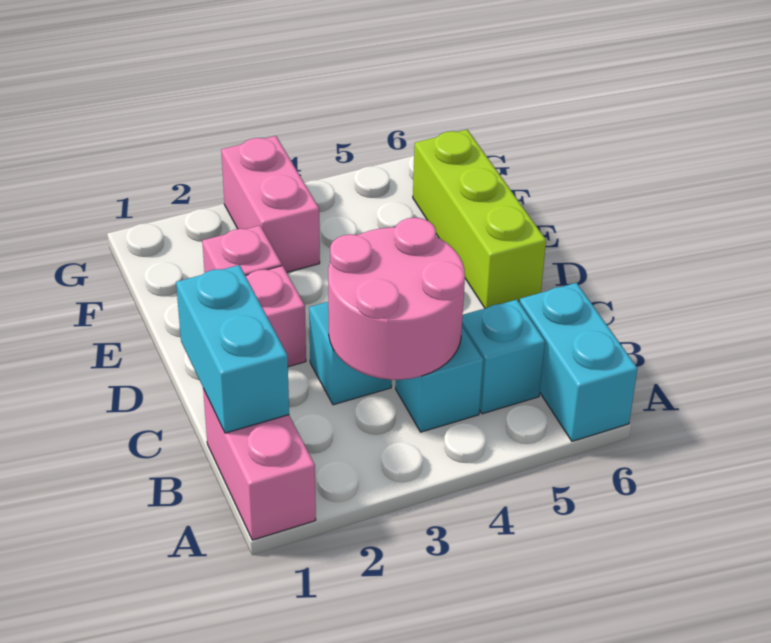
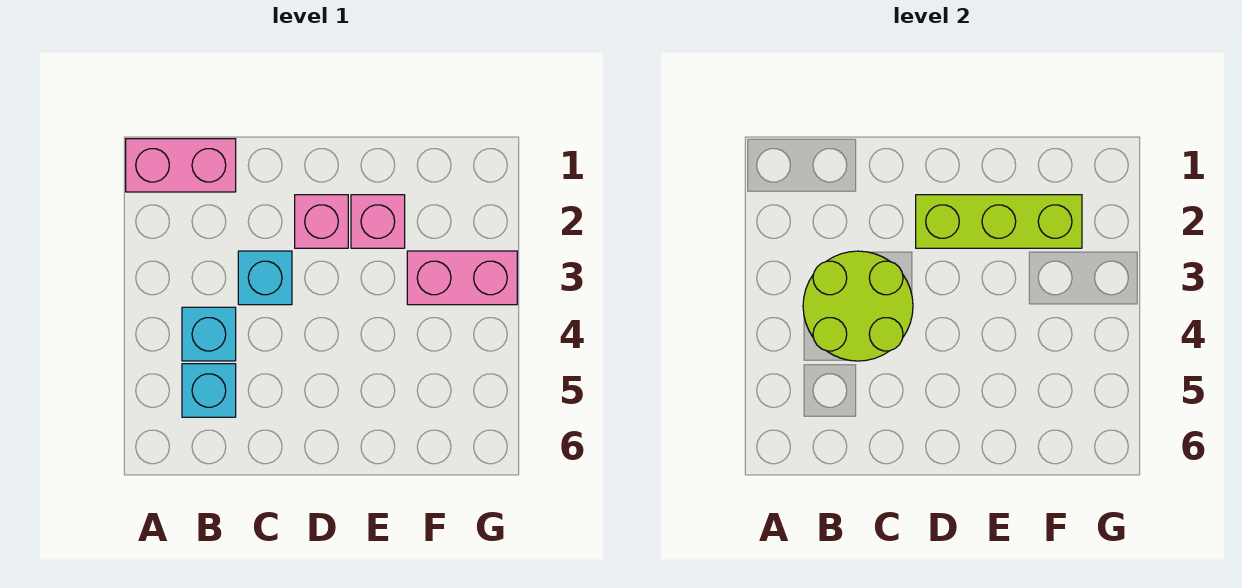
cyan brick A6:B6 level 1 -> none
cyan brick B1:C1 level 2 -> none
pink round brick B3:C4 level 2 -> lime round brick B3:C4 level 2
lime brick D6:F6 level 1 -> lime brick D2:F2 level 2

